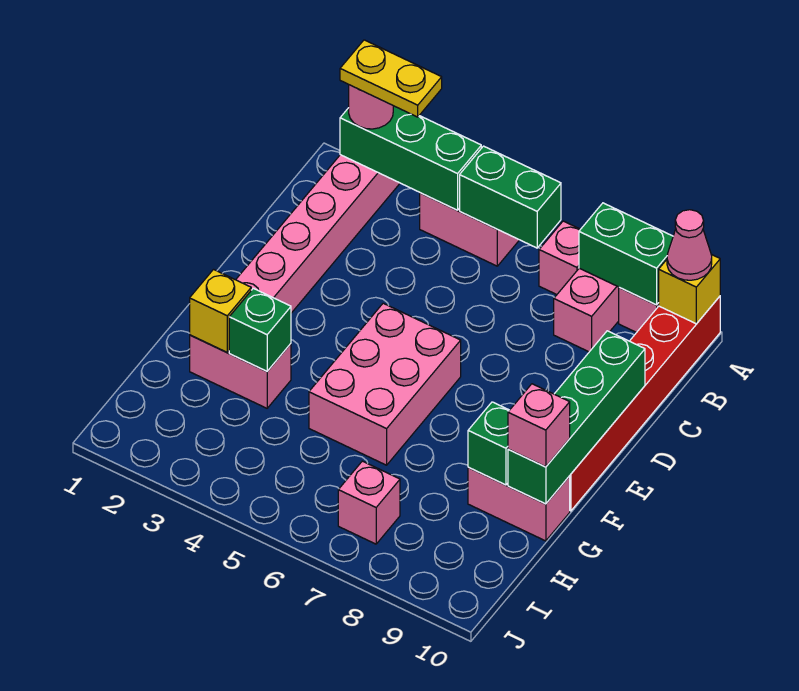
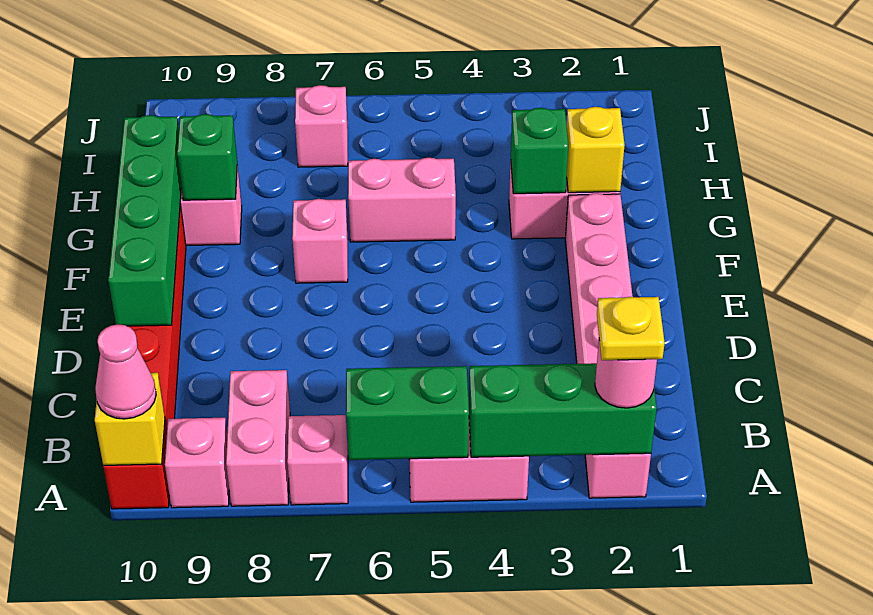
yellow plate A2:A3 level 4 -> yellow plate A2 level 4
green brick A8:A9 level 2 -> none
pink brick E5:G6 level 1 -> pink brick G5:G6 level 1
pink brick G10 level 3 -> pink brick F7 level 1

